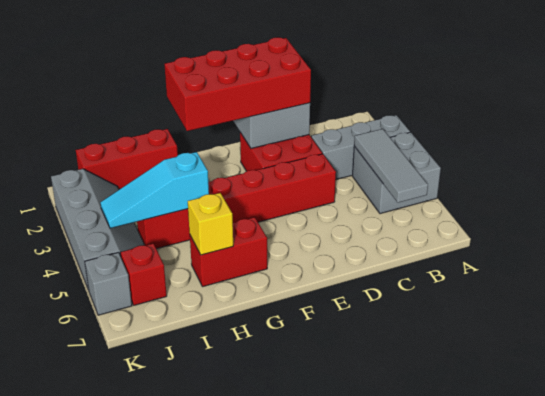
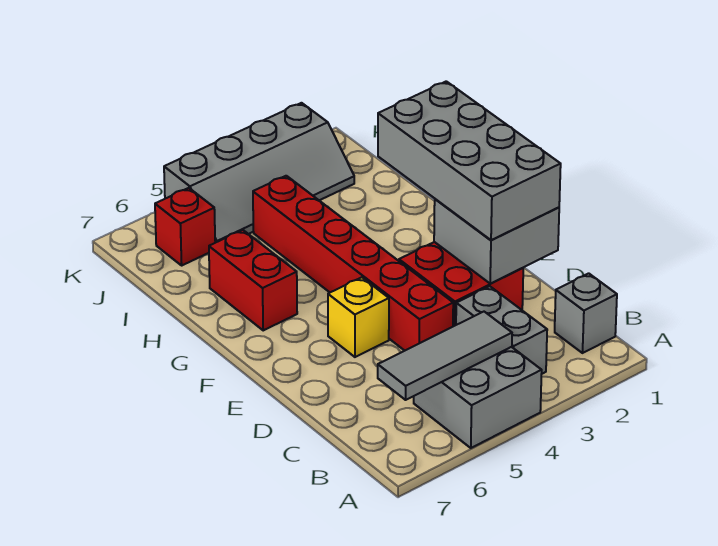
grey brick A3:C3 level 1 -> grey brick B3:C3 level 1
red brick D1:G2 level 3 -> grey brick D1:G2 level 3
red brick H1:J1 level 1 -> none
cyan slope H4:J4 level 2 top H -> none
yellow brick H6 level 2 -> yellow brick E5 level 1
grey brick K6 level 1 -> grey brick B1 level 1

